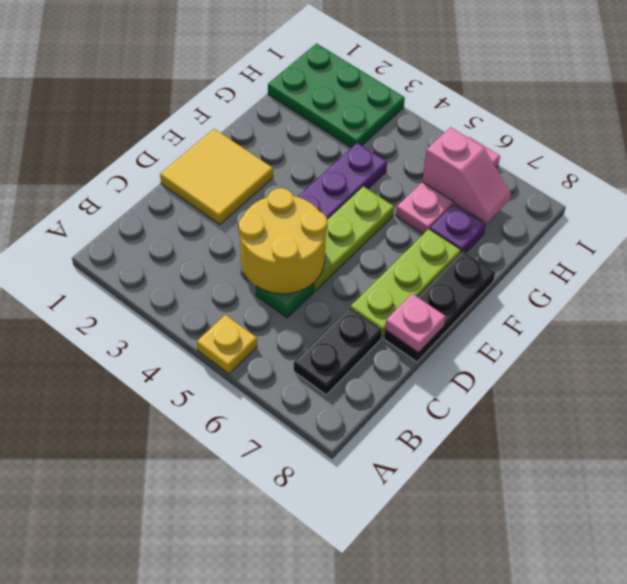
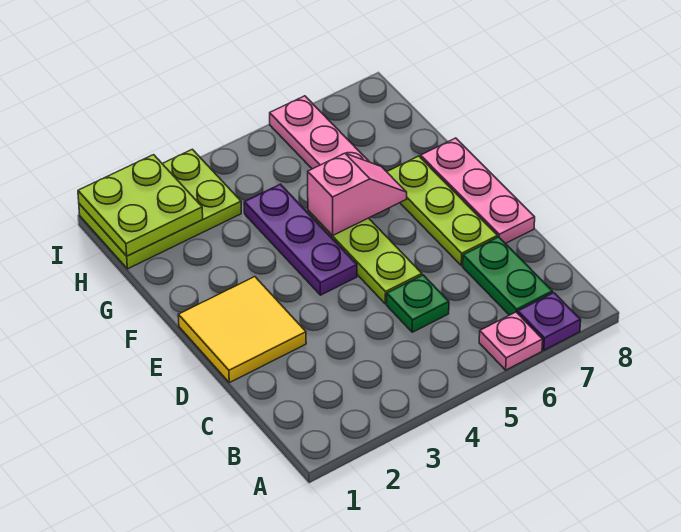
yellow plate A5 level 1 -> none
black plate B7:C7 level 1 -> green plate B7:C7 level 1
yellow round brick C4:D5 level 2 -> none
black plate D8:F8 level 1 -> pink plate D8:F8 level 1
pink plate D8 level 2 -> pink plate A6 level 1
purple plate G7 level 1 -> purple plate A7 level 1
green plate H1:I3 level 1 -> lime plate H1:I3 level 1
none -> lime plate H1:I2 level 2
pink slope H6:H7 level 2 top 6 -> pink slope F5:F6 level 2 top 5

